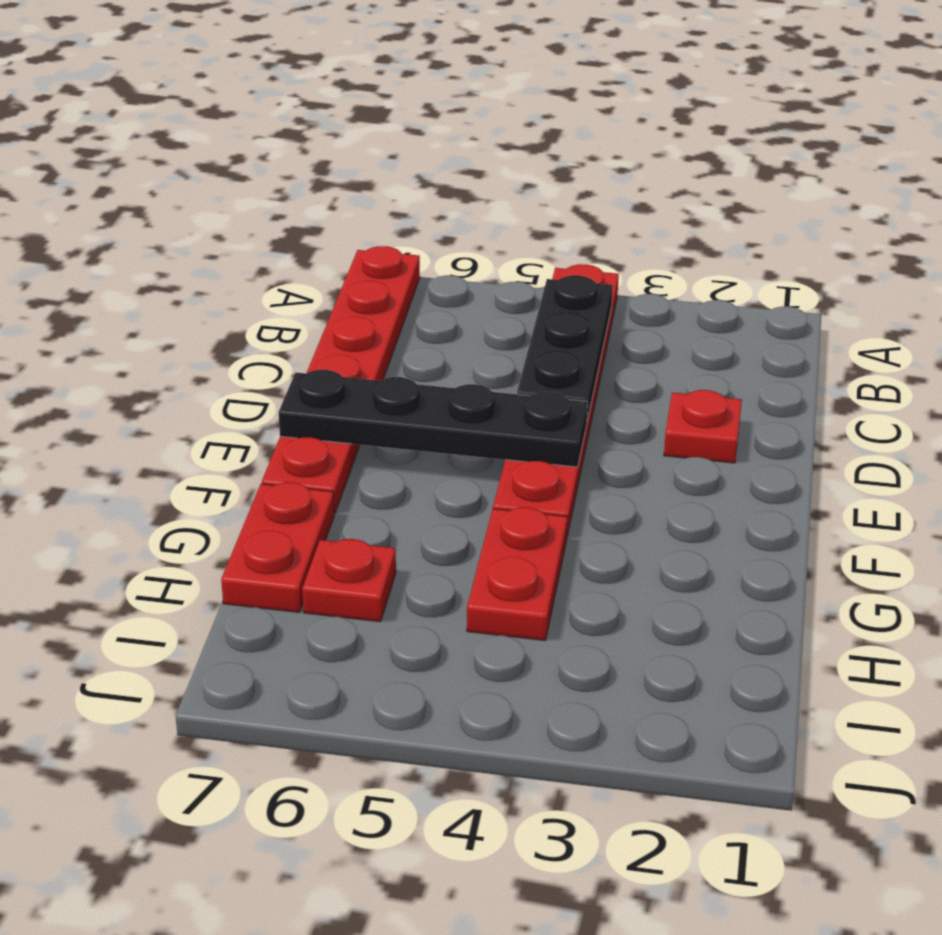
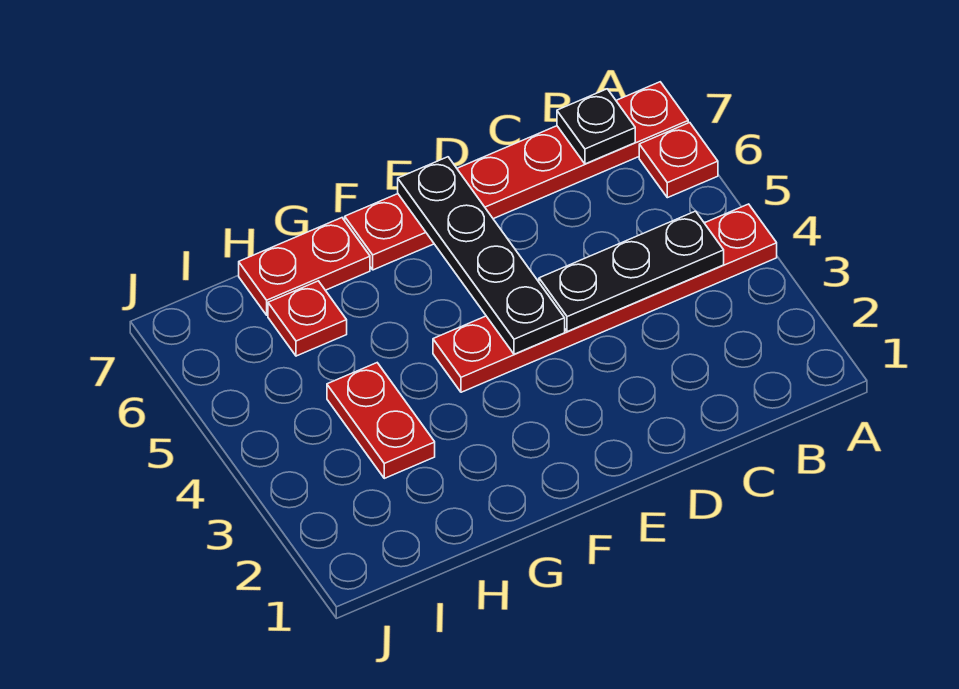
none -> black plate B7 level 2
red plate D2 level 1 -> red plate A6 level 1
red plate G4:H4 level 1 -> red plate H3:H4 level 1

